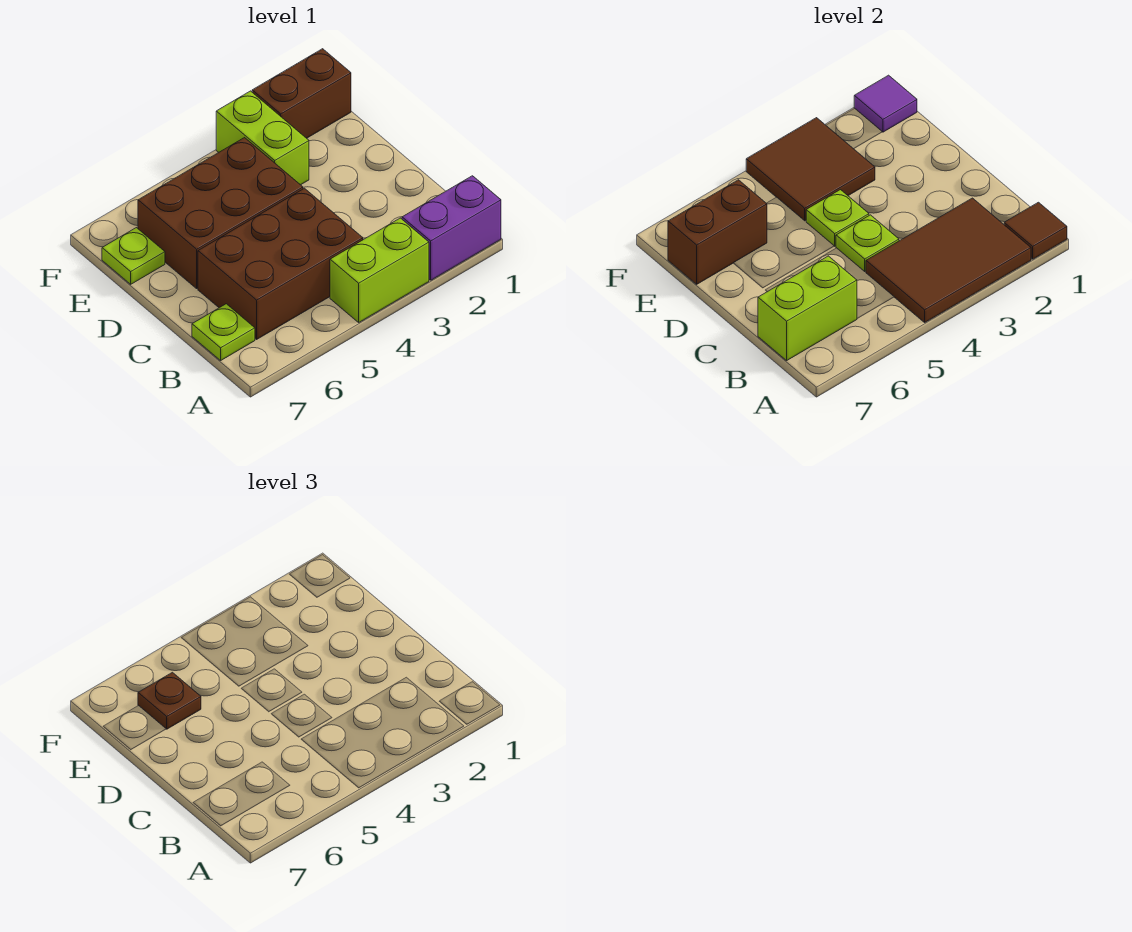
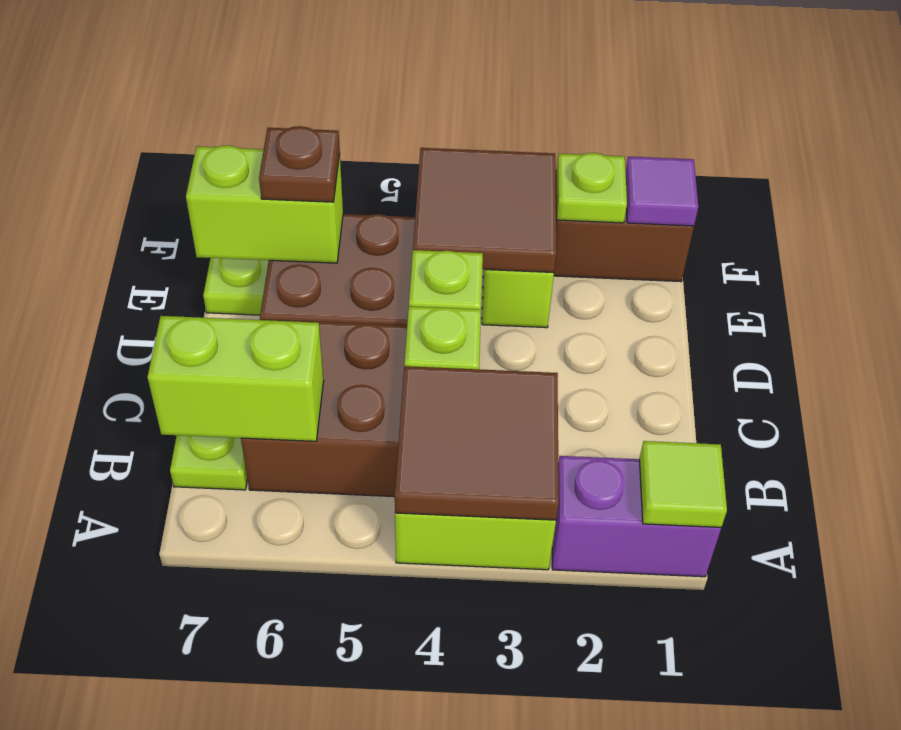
brown tile A1 level 2 -> lime tile A1 level 2
brown tile A2:B4 level 2 -> brown tile A3:B4 level 2
brown brick E6:E7 level 2 -> lime brick E6:E7 level 2
none -> lime plate F2 level 2

